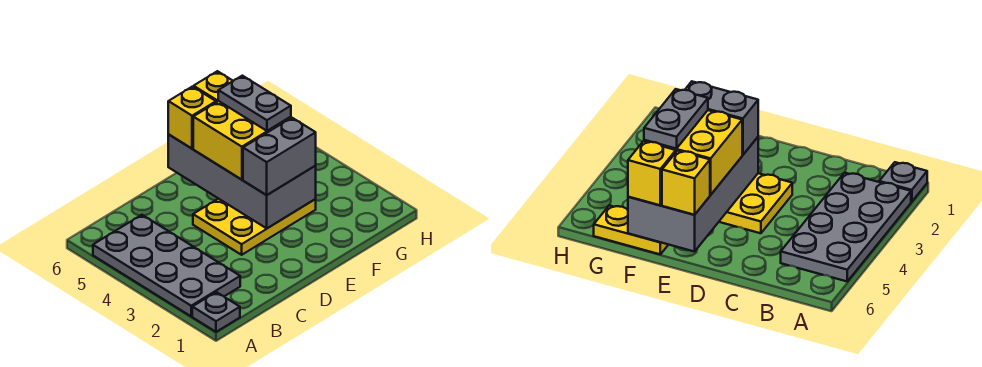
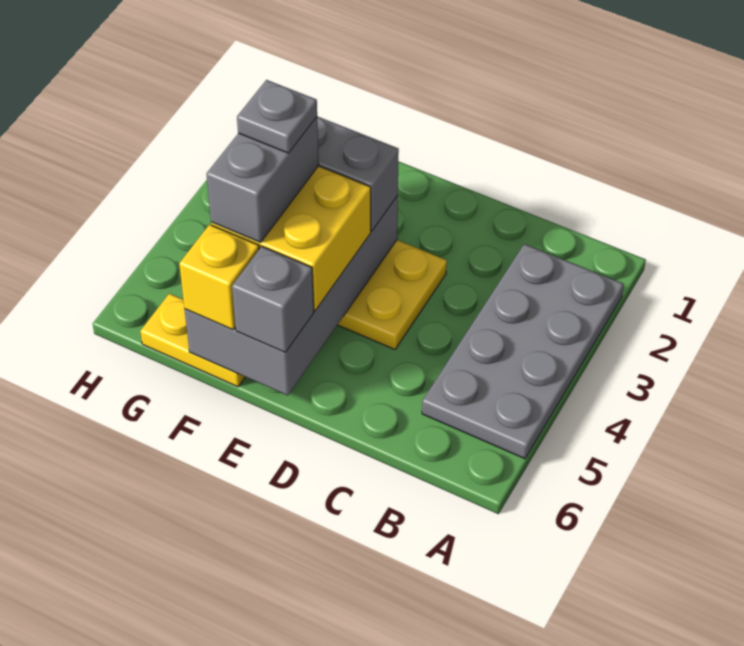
grey plate A1 level 1 -> grey plate F4 level 5
yellow brick E6 level 3 -> grey brick E6 level 3
grey plate F4:F5 level 4 -> grey brick F4:F5 level 4

